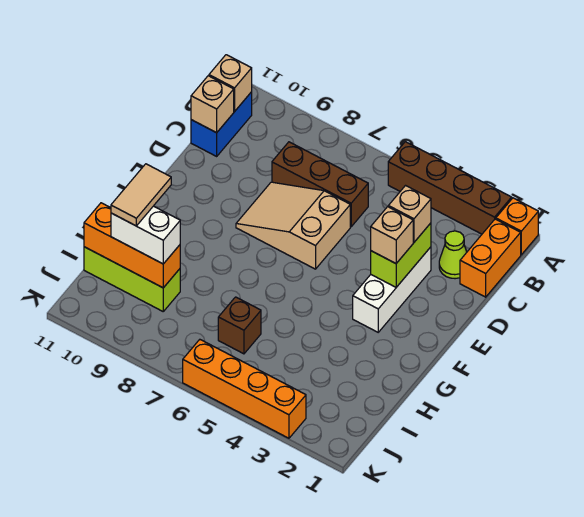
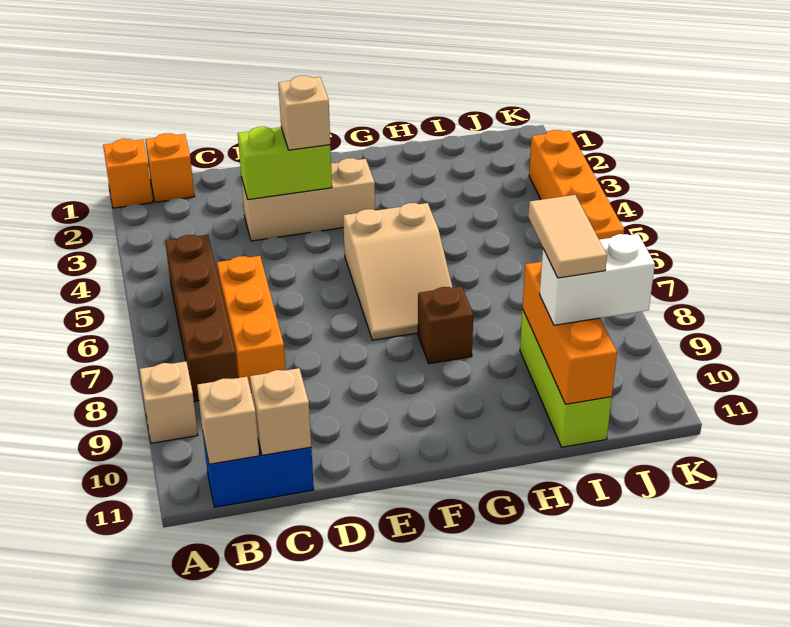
brown brick A2:A5 level 1 -> brown brick B5:B8 level 1
orange brick B1:C1 level 1 -> orange brick B1 level 1
lime cone C2 level 1 -> none
brown brick C6:C8 level 1 -> orange brick C6:C8 level 1
white brick D3:F3 level 1 -> tan brick D3:F3 level 1
tan brick D3 level 3 -> tan brick A9 level 1
tan slope D6:E8 level 1 top 6 -> tan slope F5:G7 level 1 top 5
tan tile H10:I10 level 4 -> tan tile I9:I10 level 4
brown brick I6 level 1 -> brown brick G8 level 1
white brick I9:I10 level 3 -> white brick I10:J10 level 3

